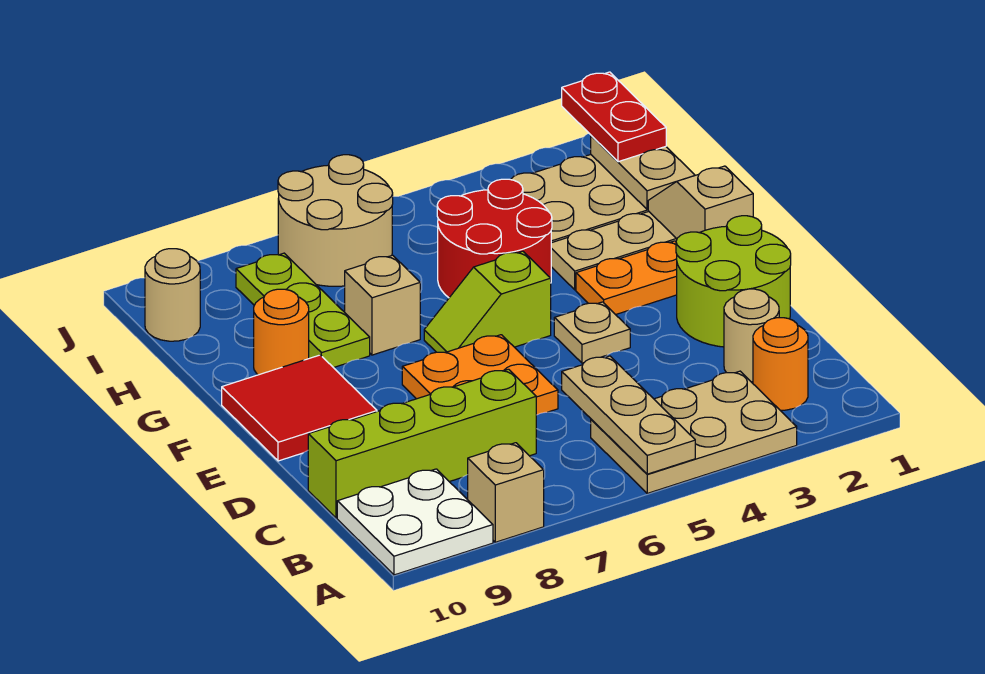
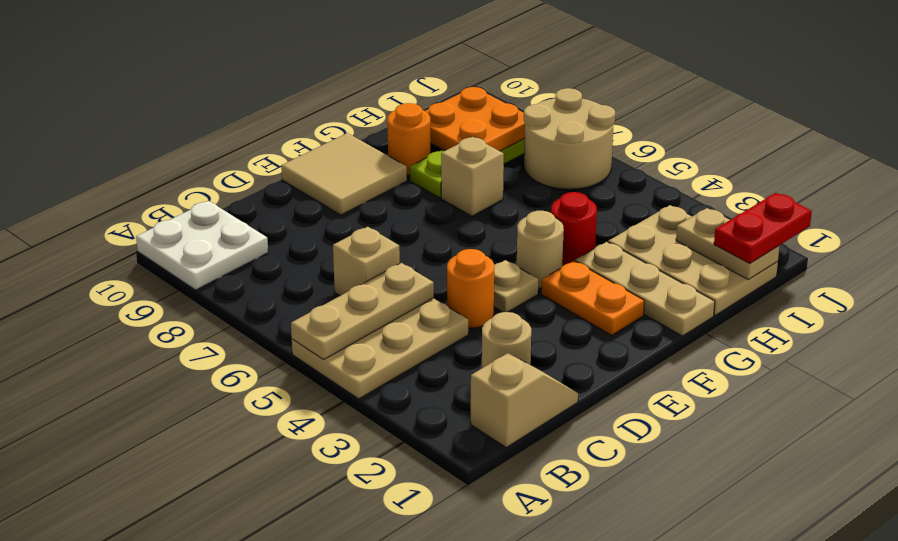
tan plate A3:B5 level 1 -> tan plate A4:C5 level 1
tan brick A8 level 1 -> tan brick C6 level 1
orange round brick B2 level 1 -> orange round brick D4 level 1
lime brick C7:C10 level 1 -> none
lime round brick D1:E2 level 1 -> none
orange plate D6:E7 level 1 -> orange plate H8:I9 level 2
red tile E9:F10 level 1 -> tan tile E9:F10 level 1
tan slope F1:G1 level 2 top F -> tan slope B1:C1 level 1 top B
lime slope F5:F6 level 1 top 5 -> none
red round brick G4:H5 level 1 -> red round brick G4 level 1
tan plate H1:I1 level 2 -> tan plate I1:I2 level 2
tan round brick I10 level 1 -> tan round brick F4 level 1

